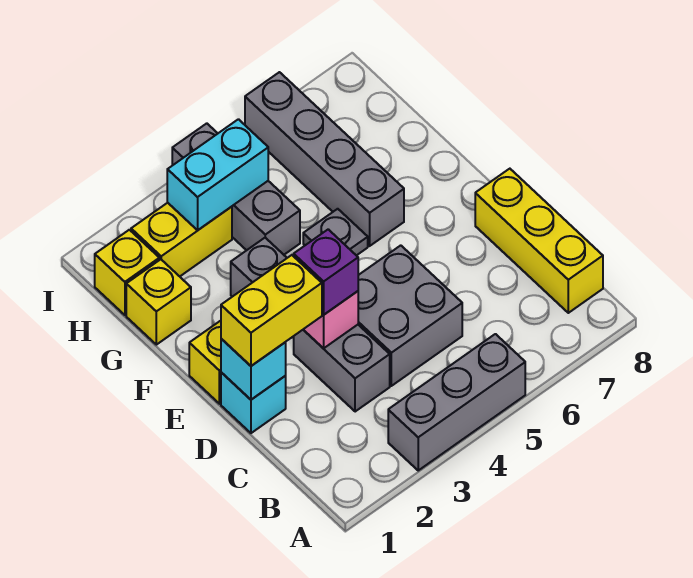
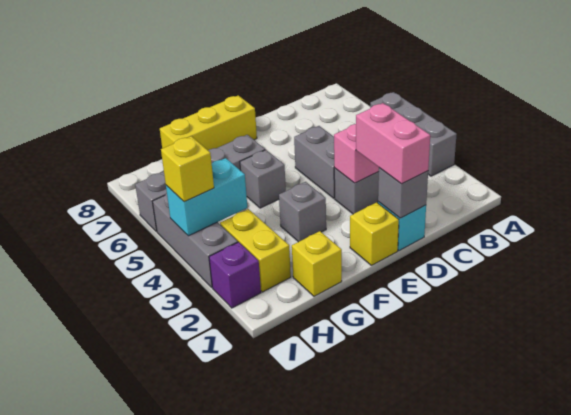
yellow brick B8:D8 level 1 -> yellow brick E8:G8 level 1
grey brick C4:D5 level 1 -> grey brick D4:D5 level 1
cyan brick D1 level 2 -> grey brick D1 level 2
yellow brick D1:D2 level 3 -> pink brick D1:D2 level 3
purple brick D3 level 3 -> purple brick I2 level 1
grey plate F5 level 1 -> grey brick F5 level 1
grey brick G4:I4 level 1 -> grey brick I3:I5 level 1
yellow brick H1 level 1 -> yellow brick I4 level 3
cyan brick H3:H4 level 2 -> cyan brick H4:I4 level 2

